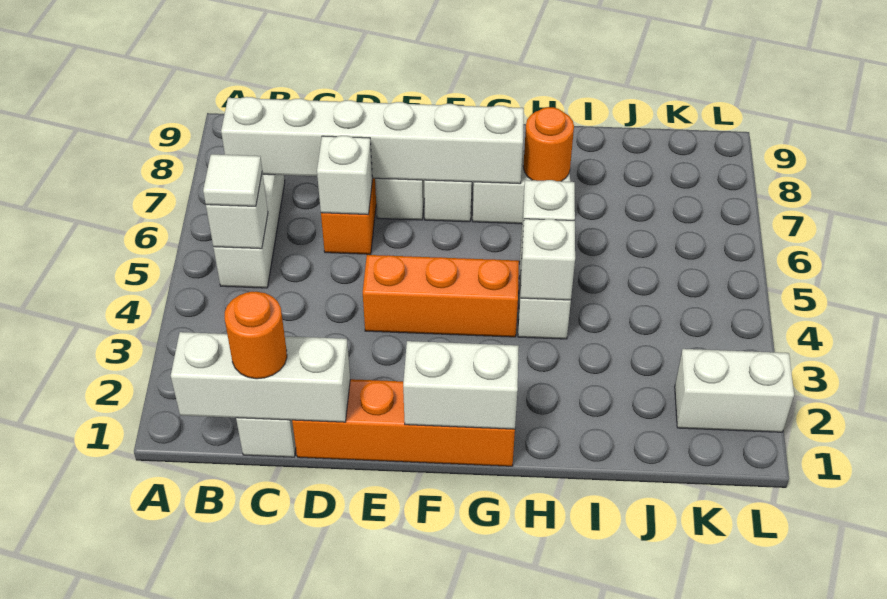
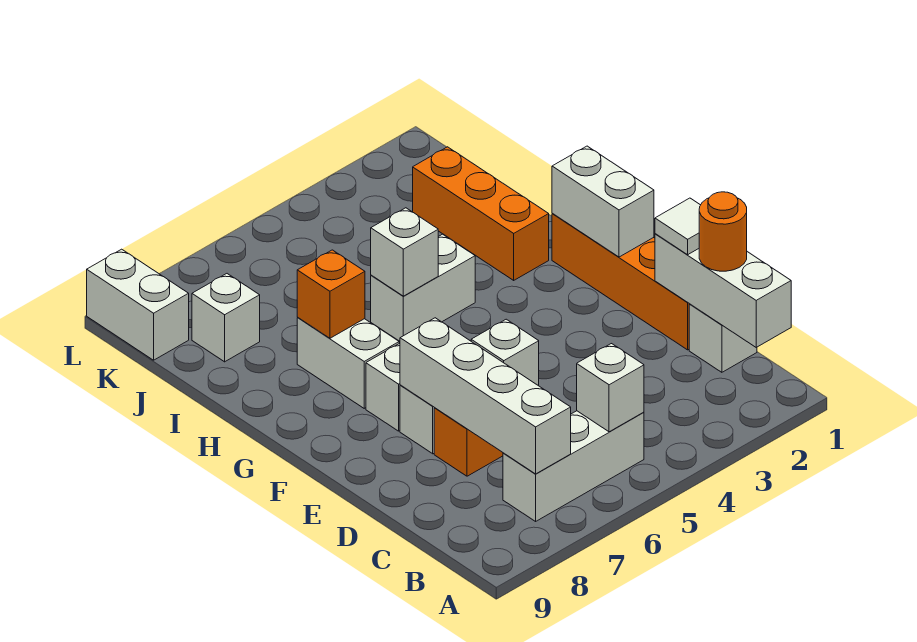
white tile B5 level 3 -> white tile D1 level 3
white brick B7:G7 level 2 -> white brick B7:E7 level 2
orange brick E4:G4 level 1 -> orange brick H2:J2 level 1
white brick H4 level 2 -> white brick J8 level 1
orange round brick H7 level 2 -> orange brick H7 level 2
white brick K2:L2 level 1 -> white brick K9:L9 level 1

